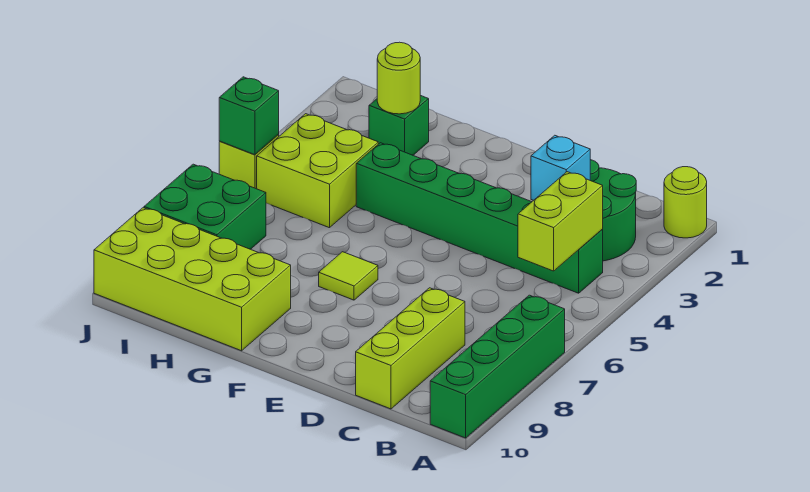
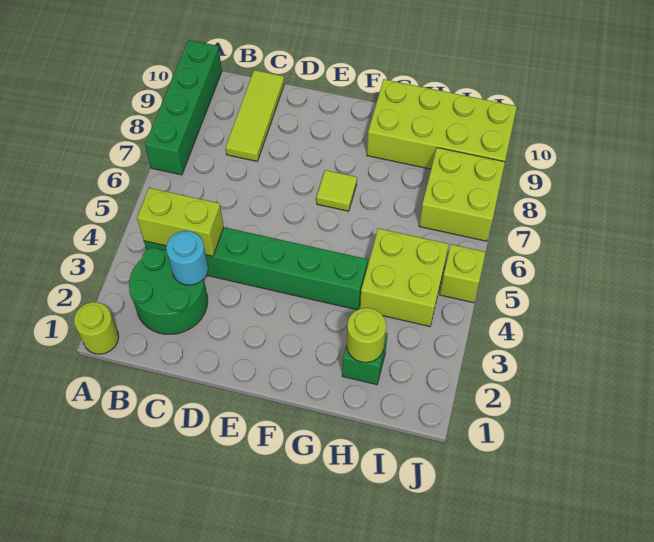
lime brick B4:B5 level 2 -> lime brick B4:C4 level 2
cyan brick C3 level 2 -> cyan round brick C3 level 2
lime brick C8:C10 level 1 -> lime tile C8:C10 level 1
green brick I7:J8 level 1 -> lime brick I7:J8 level 1
green brick J5 level 2 -> none

